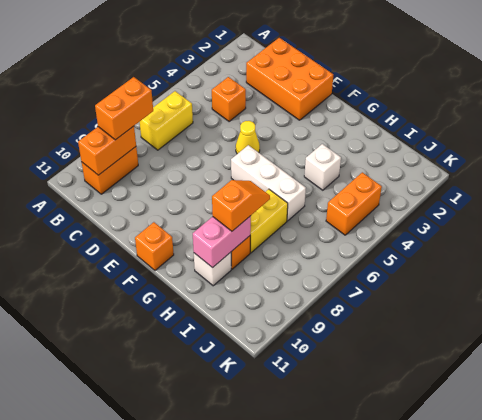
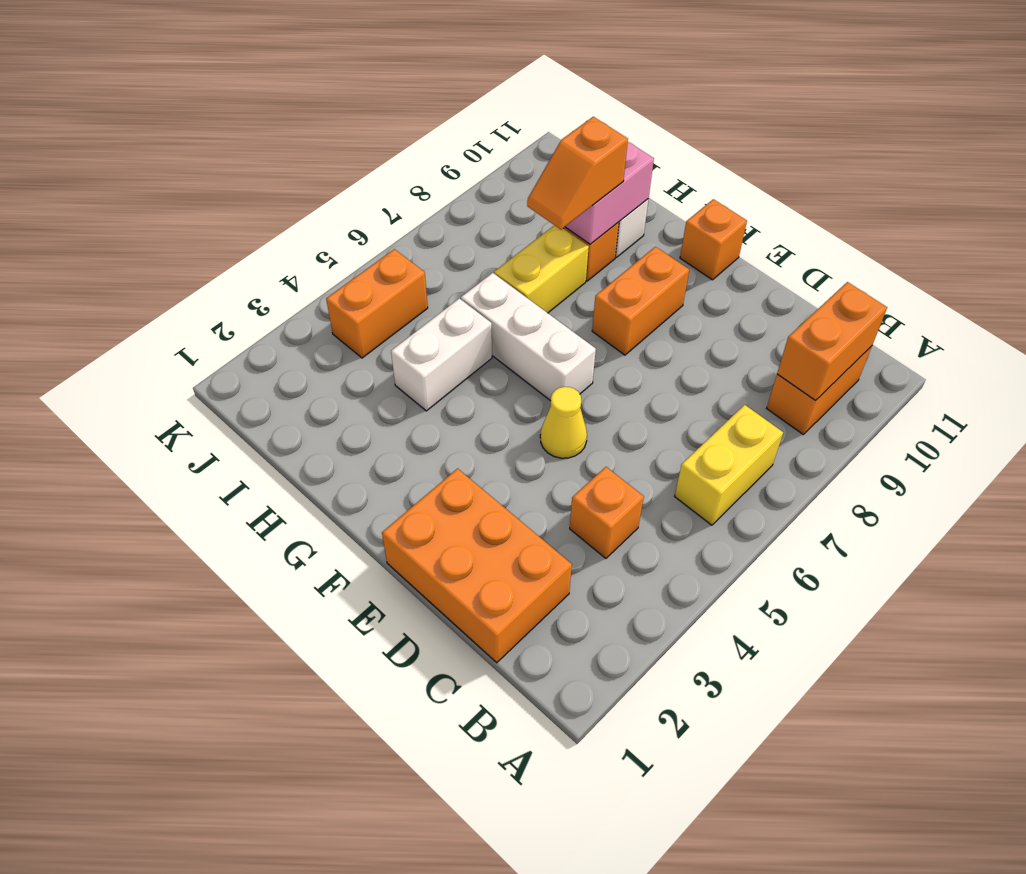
orange brick B8:B9 level 3 -> orange brick F8:F9 level 1
white brick H4 level 1 -> white brick H4:H5 level 1

